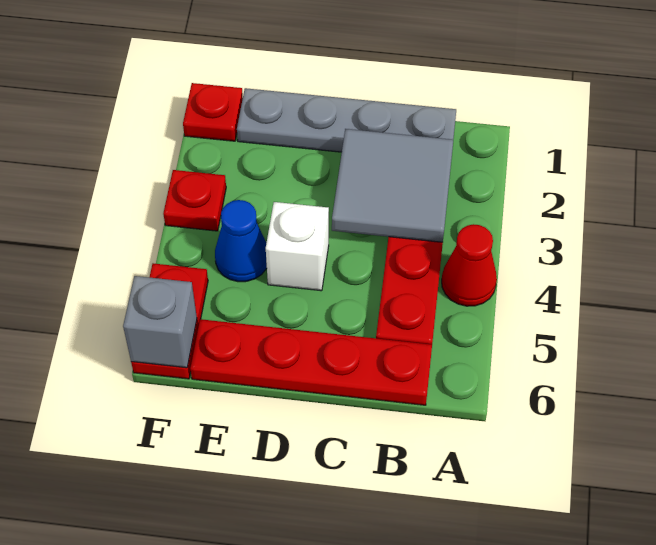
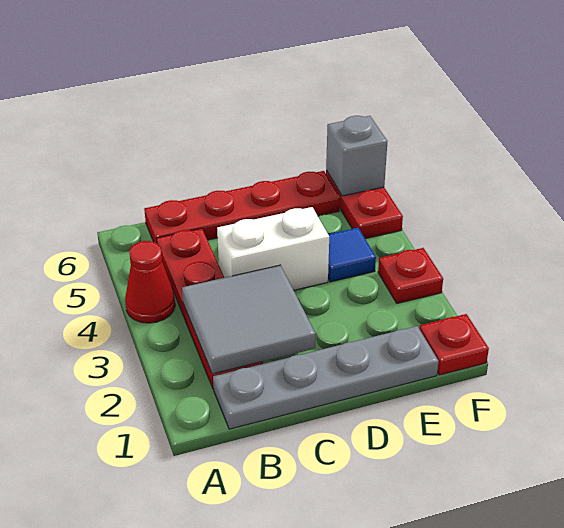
white brick D4 level 1 -> white brick C4:D4 level 1
blue cone E4 level 1 -> blue tile E4 level 1

